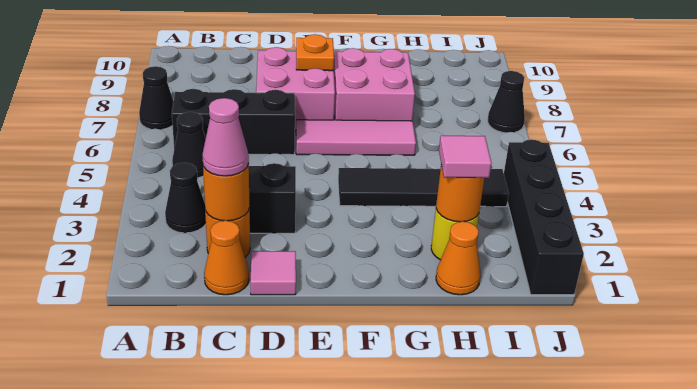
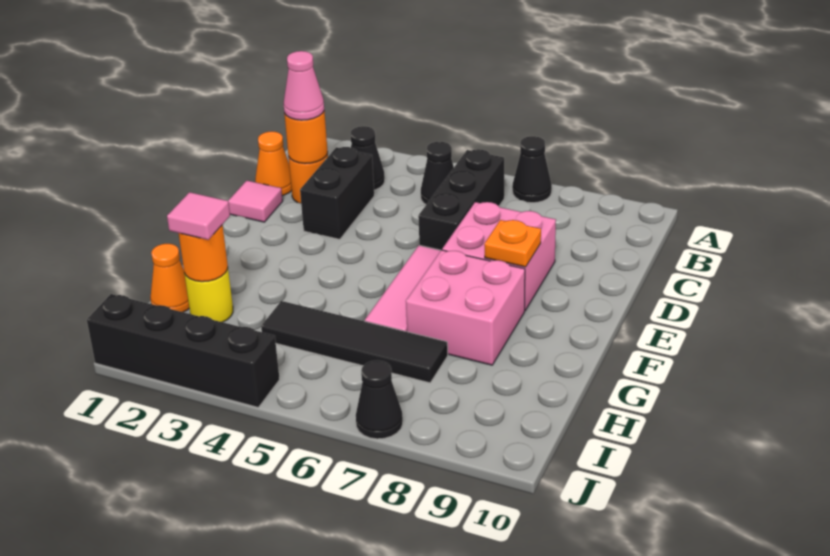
black tile F4:I4 level 1 -> black tile H4:H7 level 1

